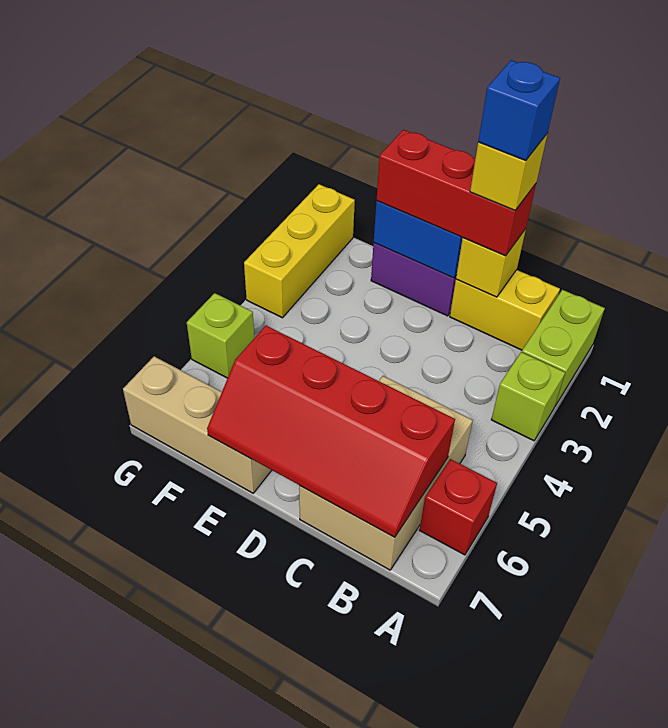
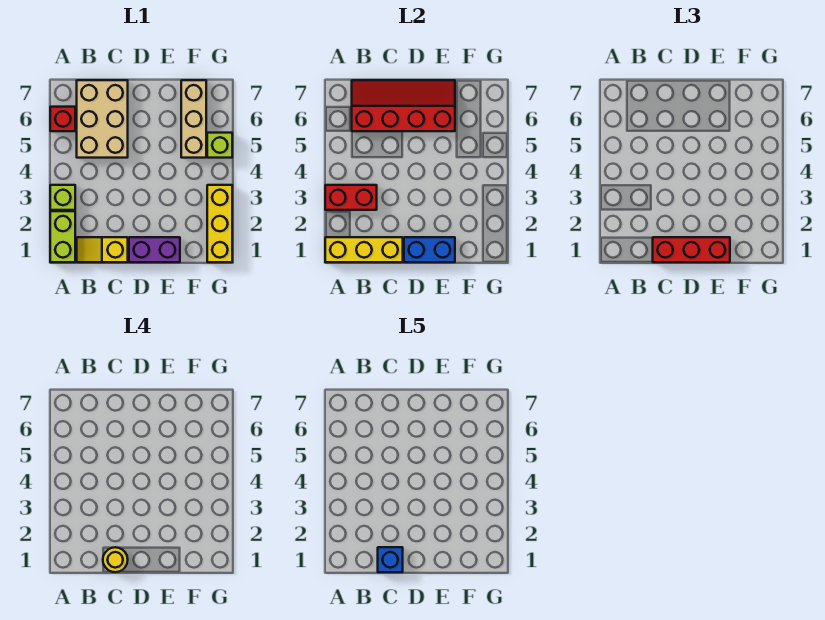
none -> red brick A3:B3 level 2
yellow brick B1:C1 level 1 -> yellow slope B1:C1 level 1 top C
yellow brick C1 level 2 -> yellow brick A1:C1 level 2
yellow brick C1 level 4 -> yellow round brick C1 level 4
tan brick E7:G7 level 1 -> tan brick F5:F7 level 1

